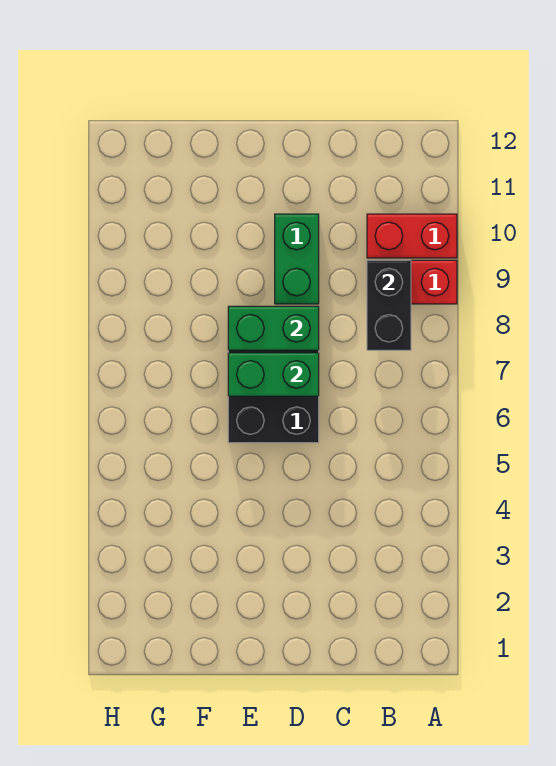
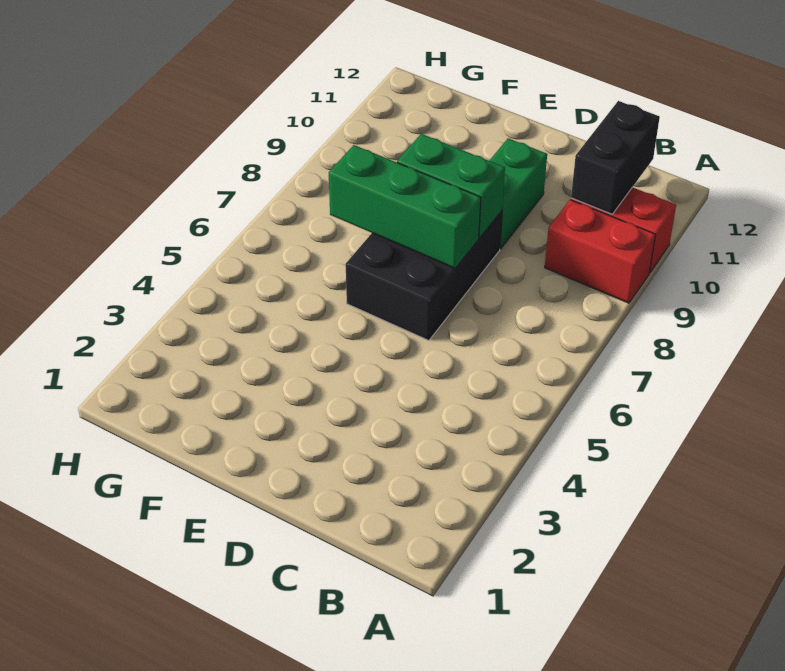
black brick B8:B9 level 2 -> black brick B10:B11 level 2
green brick D7:E7 level 2 -> green brick D7:F7 level 2

